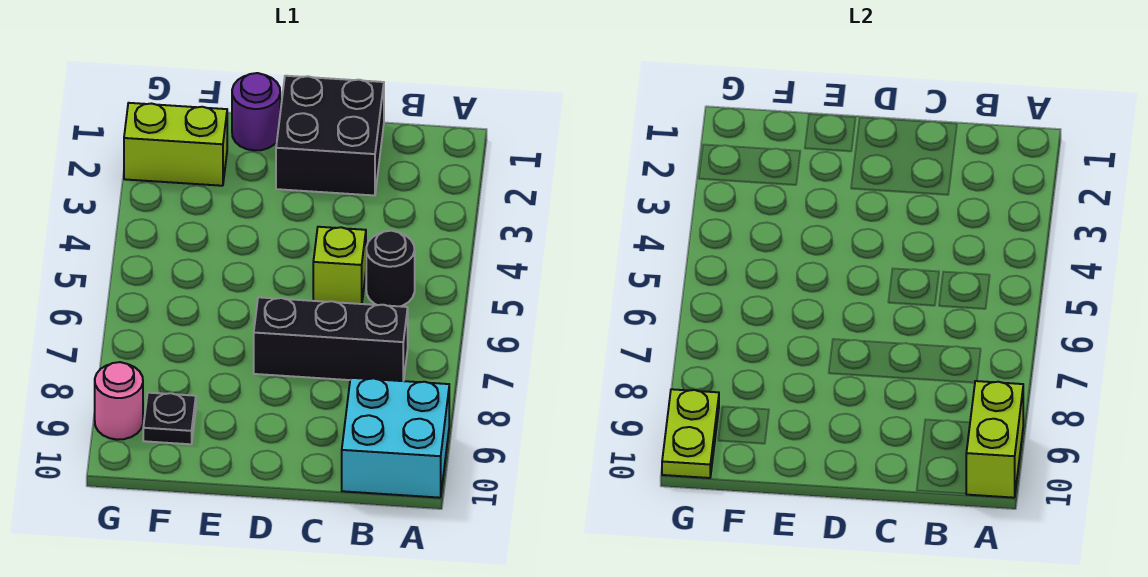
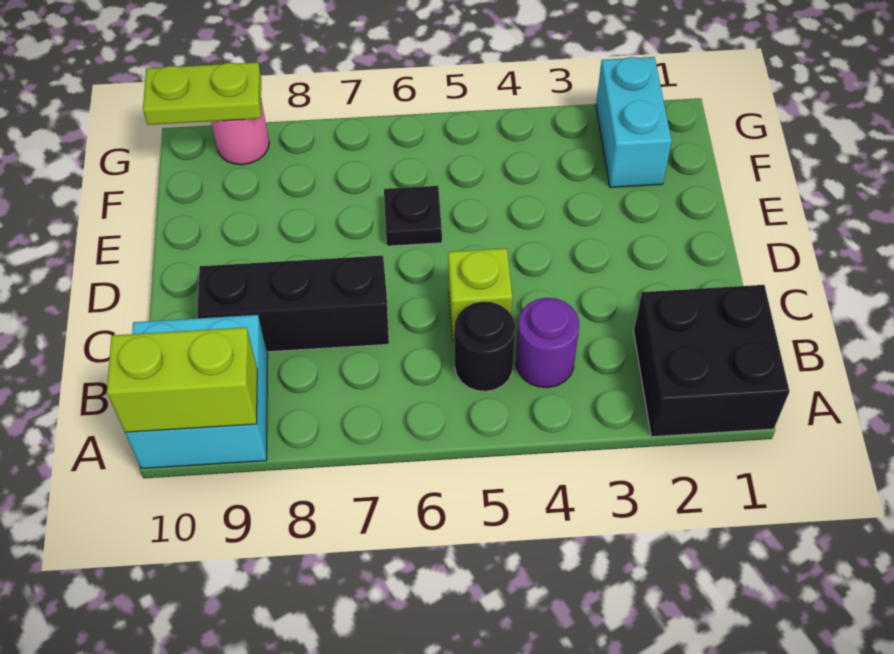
black brick B7:D7 level 1 -> black brick C7:C9 level 1
black brick C1:D2 level 1 -> black brick A1:B2 level 1
purple round brick E1 level 1 -> purple round brick B4 level 1
lime brick F2:G2 level 1 -> cyan brick F2:G2 level 1
black plate F9 level 1 -> black plate E6 level 1

